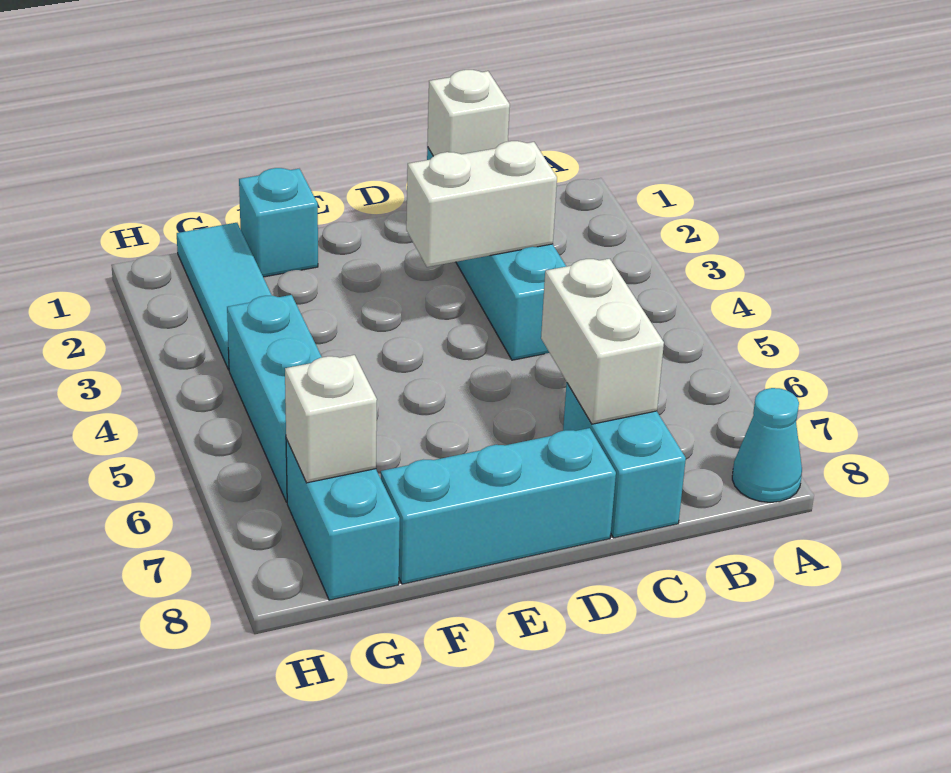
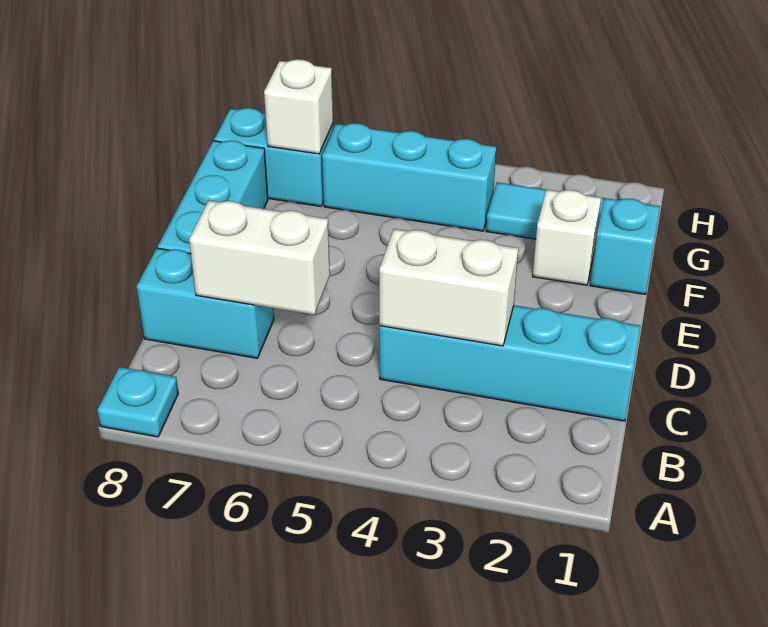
cyan cone A8 level 1 -> cyan plate A8 level 1
white brick C1 level 2 -> white brick F2 level 1
white brick C3:D3 level 2 -> white brick C3:C4 level 2

